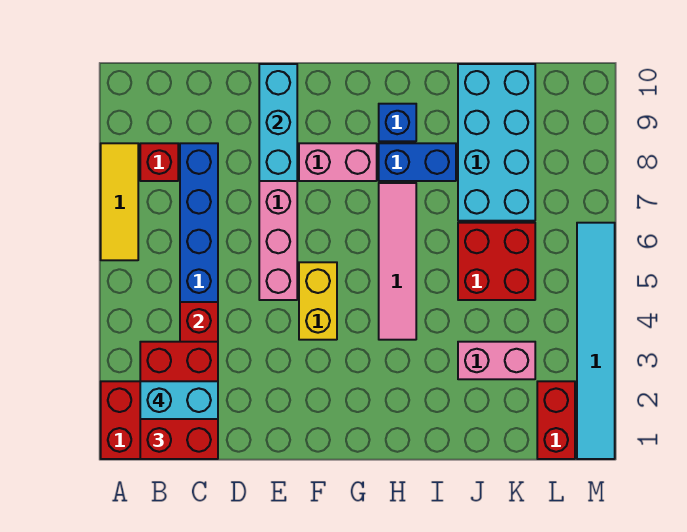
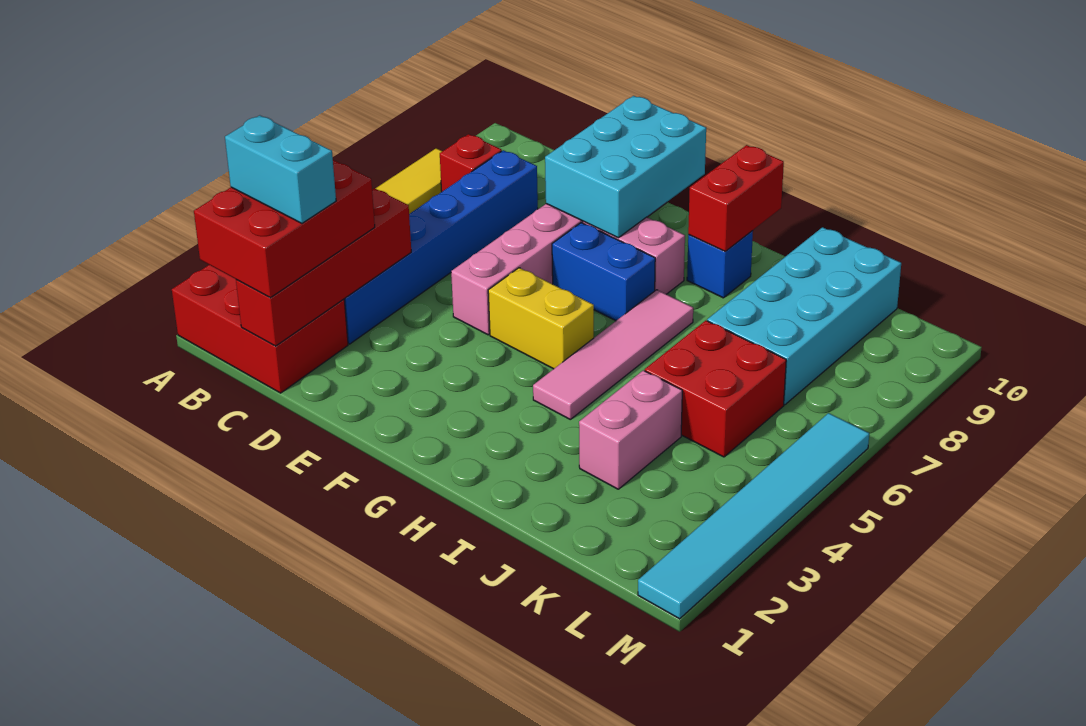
cyan brick E8:E10 level 2 -> cyan brick E8:F10 level 2
yellow brick F4:F5 level 1 -> yellow brick F5:G5 level 1
blue brick H8:I8 level 1 -> blue brick F7:G7 level 1
pink brick J3:K3 level 1 -> pink brick J3:J4 level 1
red brick L1:L2 level 1 -> red brick H9:H10 level 2

